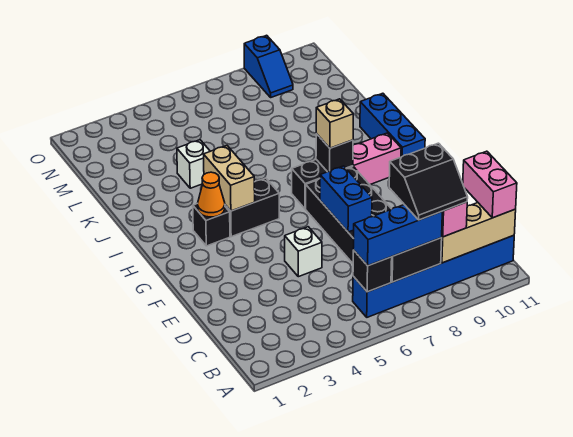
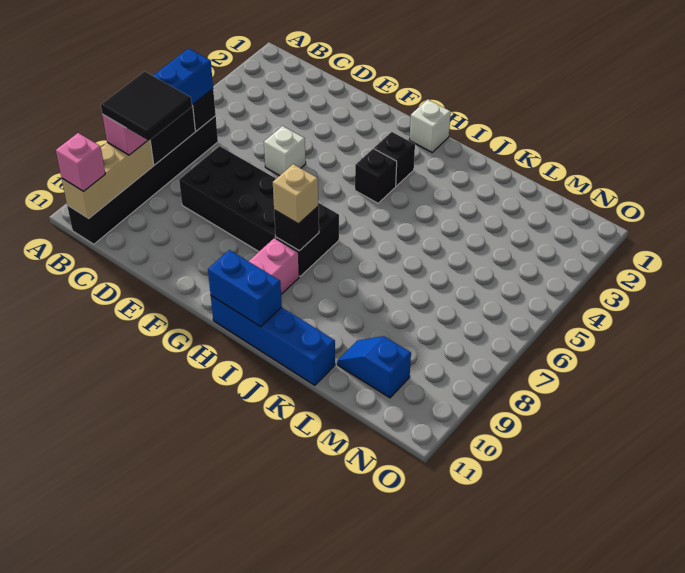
blue brick B6:B11 level 1 -> black brick B6:B11 level 1
black slope B8:C9 level 4 top C -> black tile B8:C9 level 4
pink brick B11:C11 level 3 -> pink brick B11 level 3
blue brick E7:F7 level 2 -> blue brick H11:I11 level 2
orange cone H3 level 2 -> none
black brick H4:H5 level 1 -> black brick H4 level 1
tan brick H4:I4 level 2 -> none
blue brick H11:J11 level 1 -> blue brick H11:K11 level 1
white brick K4 level 1 -> white brick H1 level 1
blue slope N9:O9 level 1 top O -> blue slope L10:M10 level 1 top M

